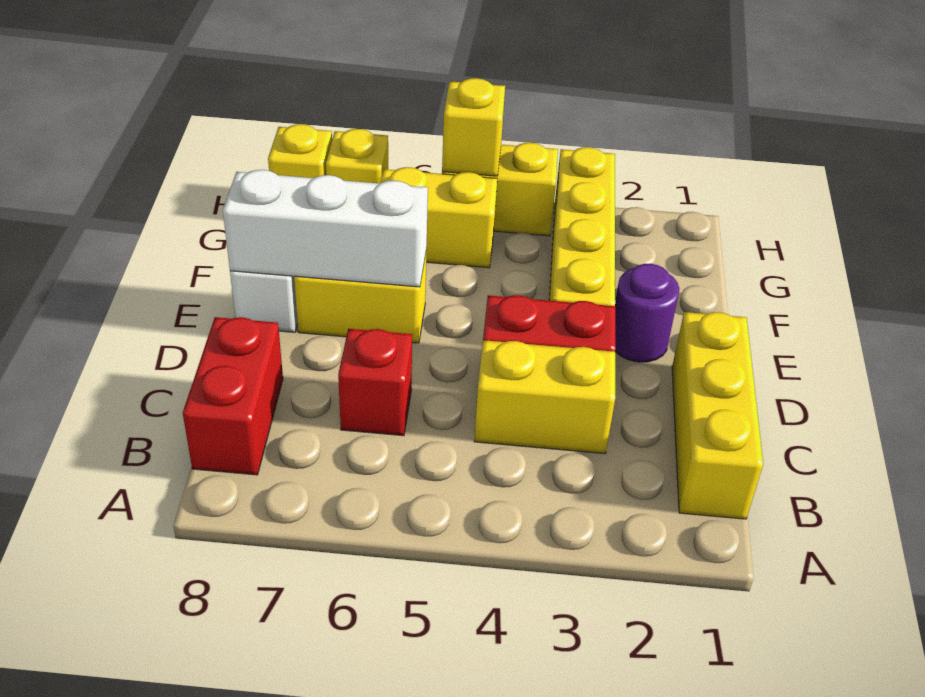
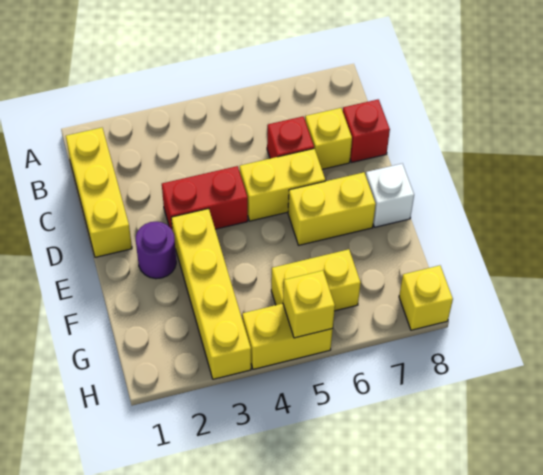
red brick B8:C8 level 1 -> red brick C8 level 1
yellow brick C3:C4 level 1 -> yellow brick D5:D6 level 1
white brick E6:E8 level 2 -> none
yellow brick H7 level 1 -> yellow brick C7 level 1

